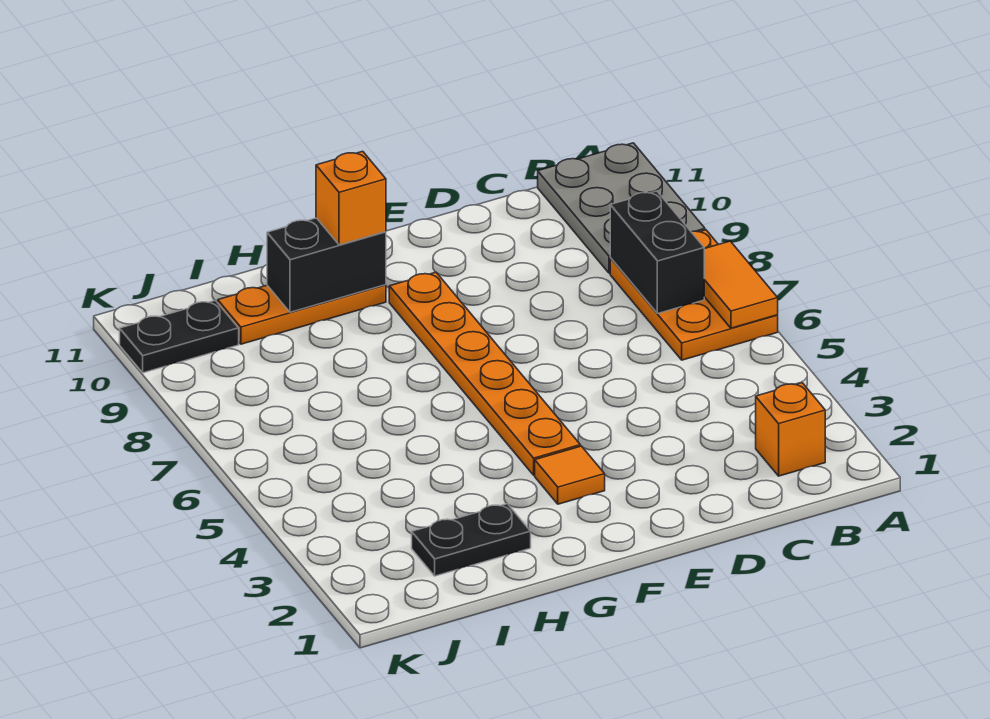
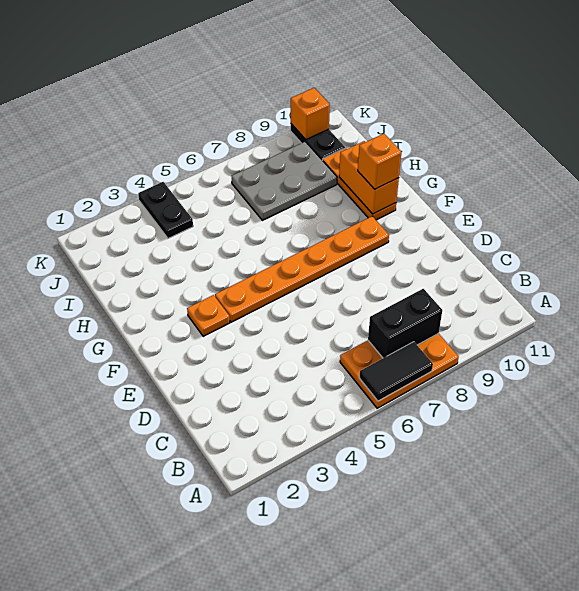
orange tile A6:A7 level 2 -> black tile A6:A7 level 2
grey plate A9:B11 level 1 -> grey plate I7:J9 level 1
orange brick B2 level 1 -> orange brick K10 level 2
orange tile F3 level 1 -> orange plate F3 level 1
black brick G10:H10 level 2 -> orange brick G10:H10 level 2
black plate H2:I2 level 1 -> black plate J4:K4 level 1

